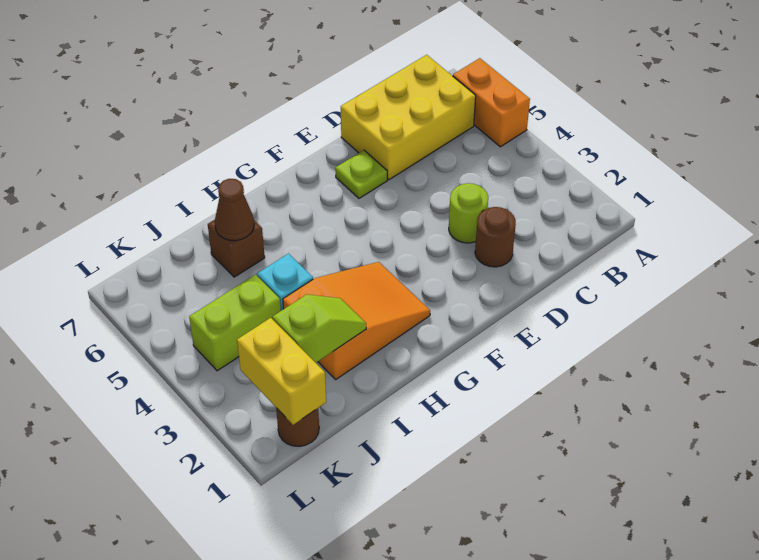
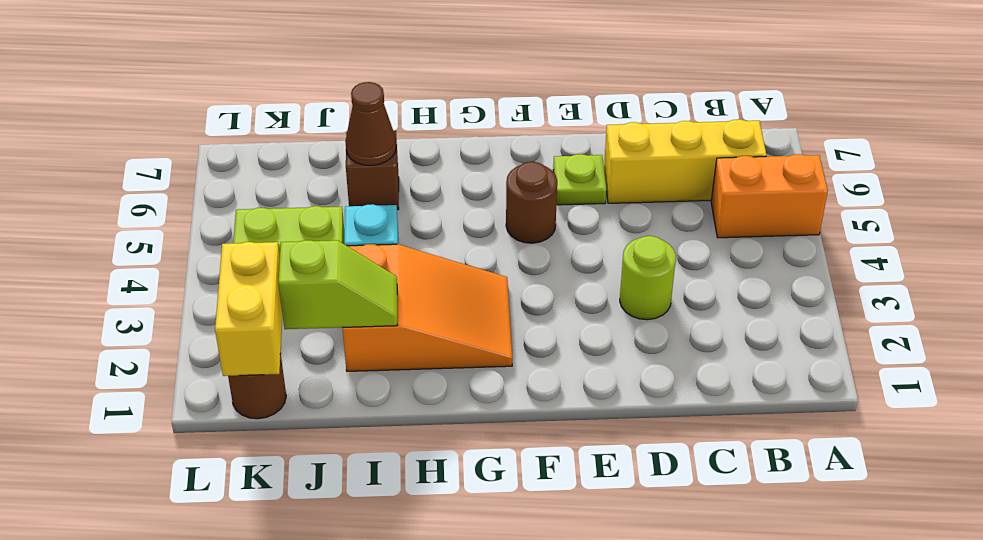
orange brick A5:A6 level 1 -> orange brick A5:B5 level 1
yellow brick B6:D7 level 1 -> yellow brick B6:D6 level 1
brown round brick D2 level 1 -> brown round brick F5 level 1

